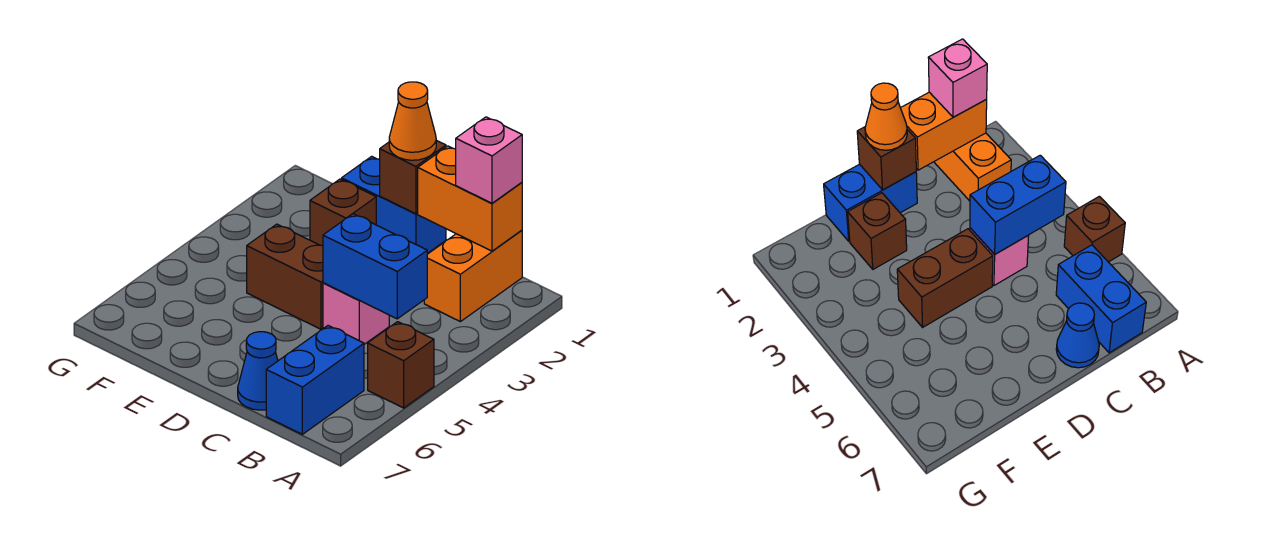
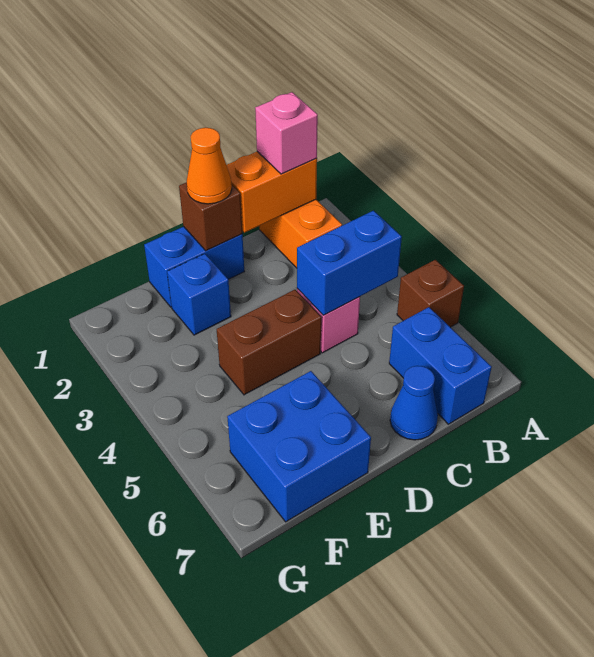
brown brick E2 level 1 -> blue brick E2 level 1
none -> blue brick E6:F7 level 1

